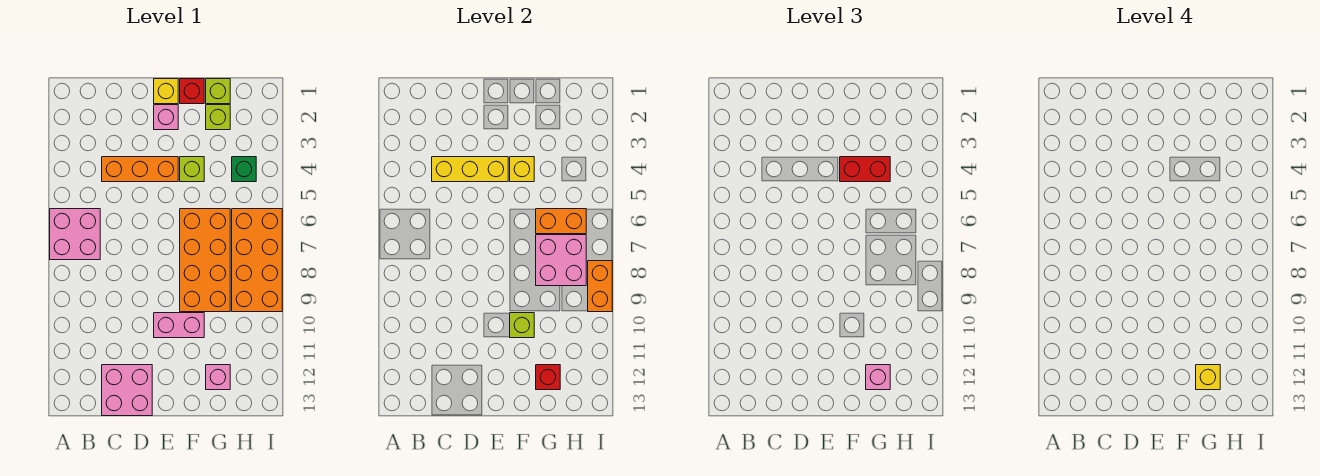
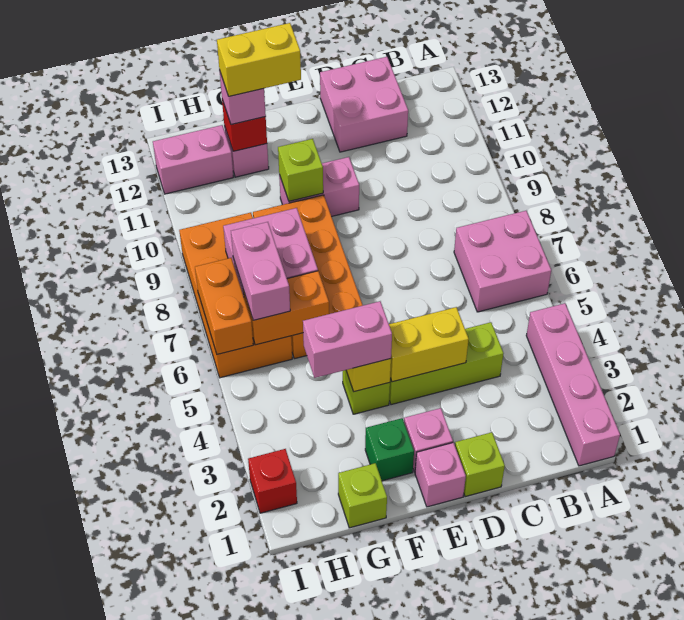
none -> pink brick A1:A4 level 1
orange brick C4:E4 level 1 -> lime brick C4:E4 level 1
yellow brick C4:E4 level 2 -> yellow brick D4:E4 level 2
yellow brick E1 level 1 -> pink brick E1 level 1
red brick F1 level 1 -> red brick I2 level 1
red brick F4:G4 level 3 -> pink brick F4:G4 level 3
lime brick G2 level 1 -> lime brick D1 level 1
yellow brick G12 level 4 -> yellow brick F12:G12 level 4
green brick H4 level 1 -> green brick F2 level 1
none -> pink brick H6:H7 level 3
none -> pink brick H12:I12 level 1
orange brick I8:I9 level 2 -> orange brick I6:I7 level 2

